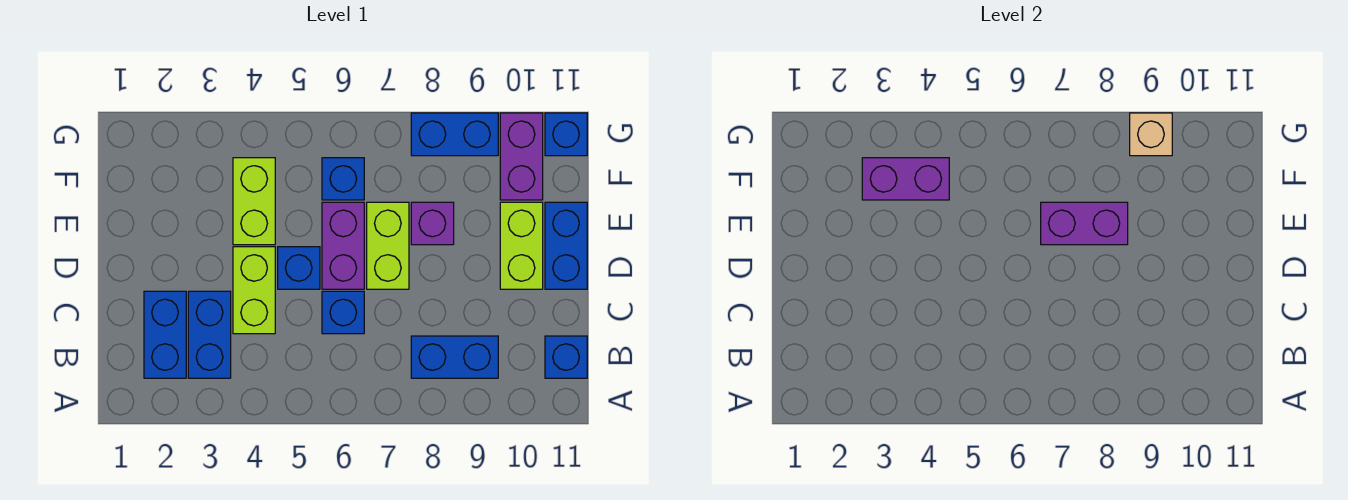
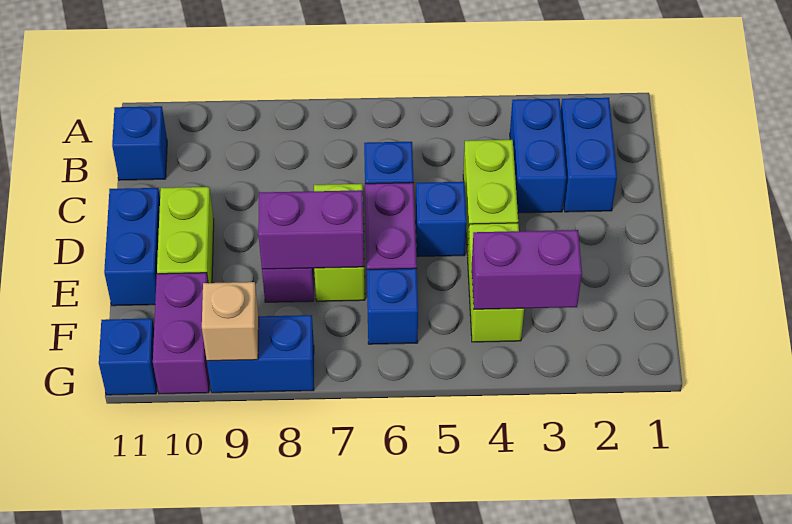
blue brick B8:B9 level 1 -> none

